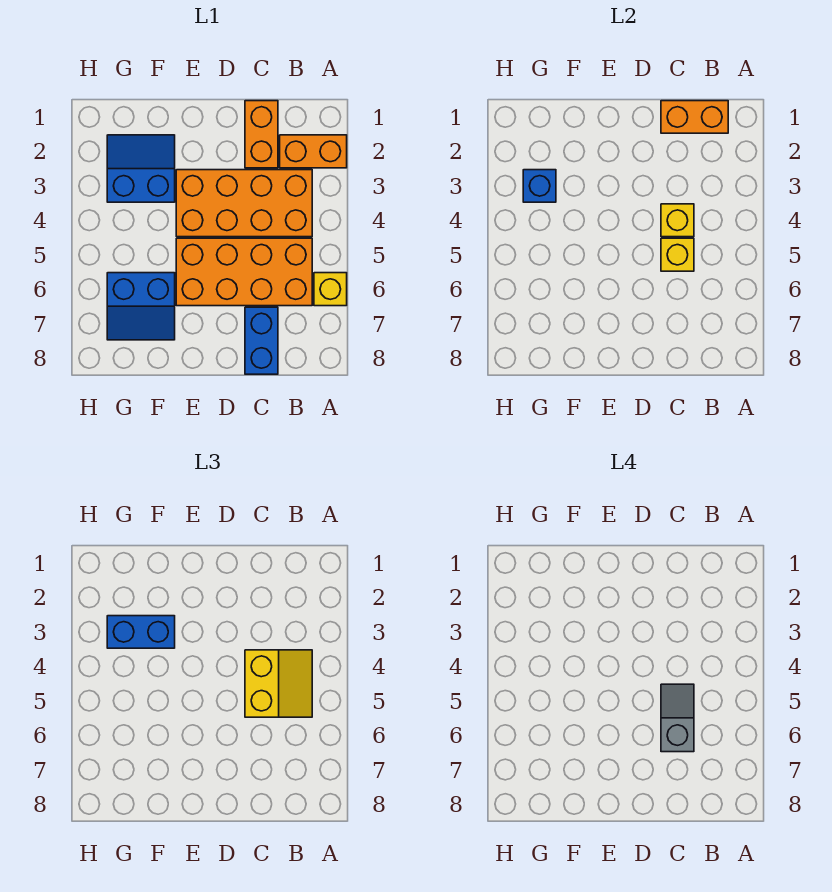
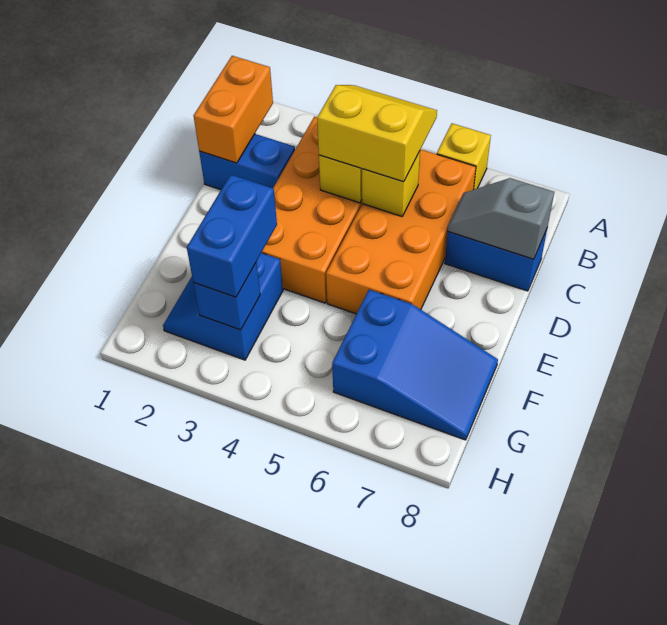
orange brick A2:B2 level 1 -> none
orange brick C1:C2 level 1 -> blue brick C1:C2 level 1
grey slope C5:C6 level 4 top 6 -> grey slope C7:C8 level 2 top 8
blue slope F6:G7 level 1 top 6 -> blue slope F6:G8 level 1 top 6

